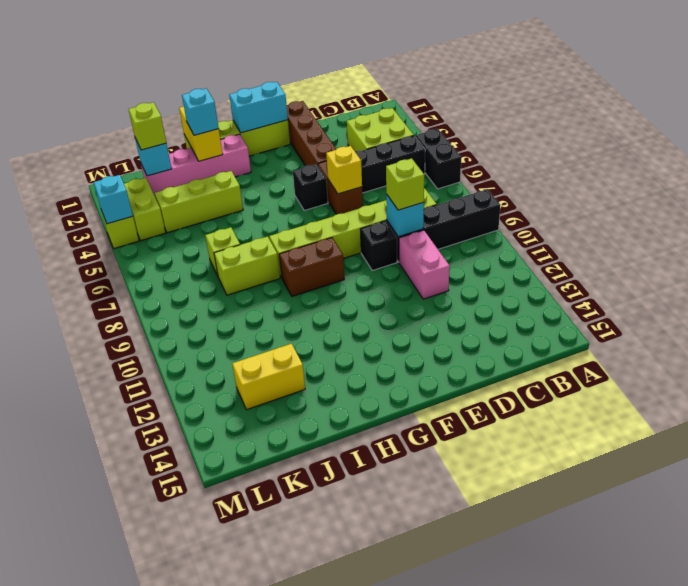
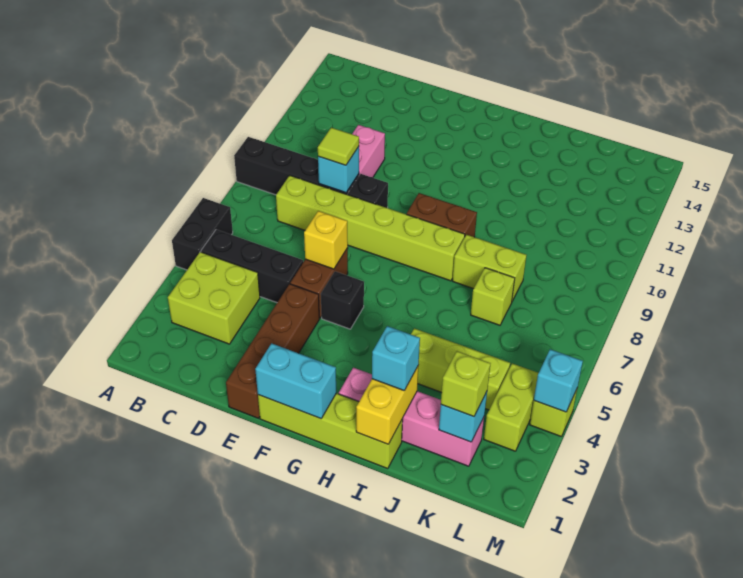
lime brick D9 level 3 -> lime tile D9 level 3
yellow brick J13:K13 level 1 -> none

